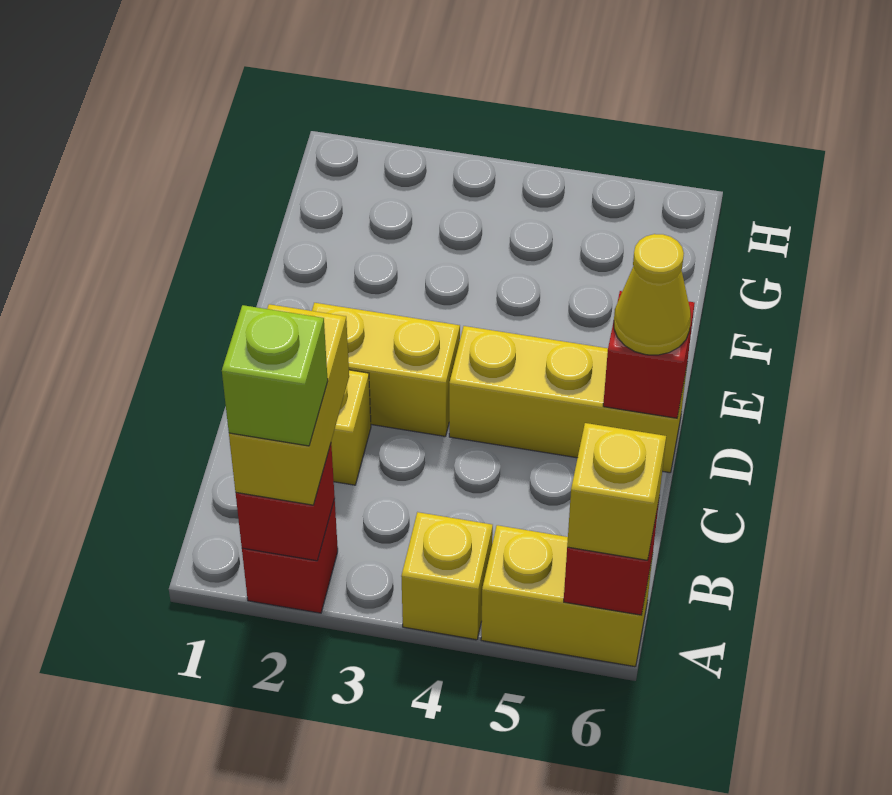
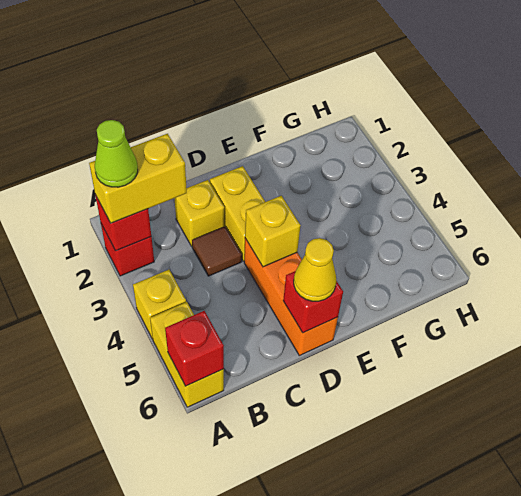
lime brick A2 level 4 -> lime cone A2 level 4
yellow brick A6 level 3 -> yellow brick D4 level 2
none -> brown tile C3 level 1
yellow brick D4:D6 level 1 -> orange brick D4:D6 level 1

